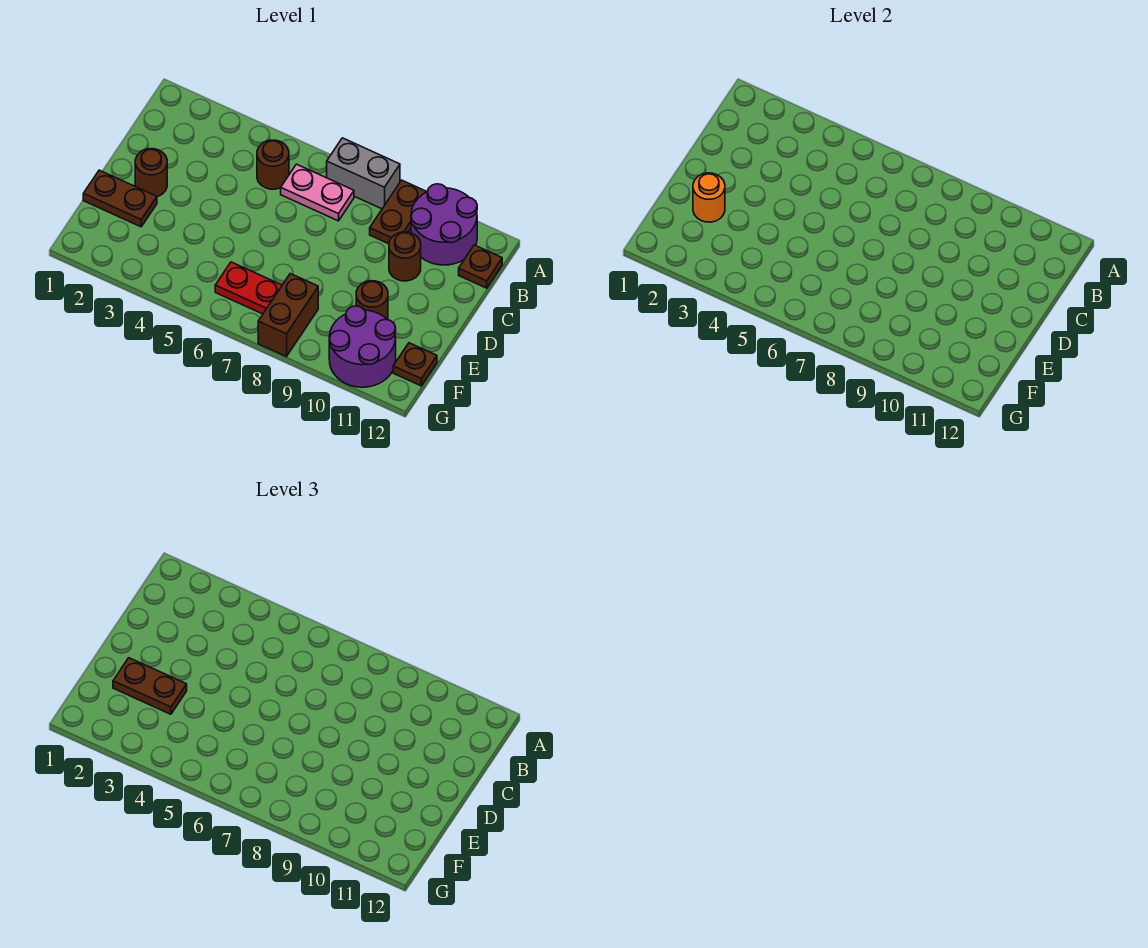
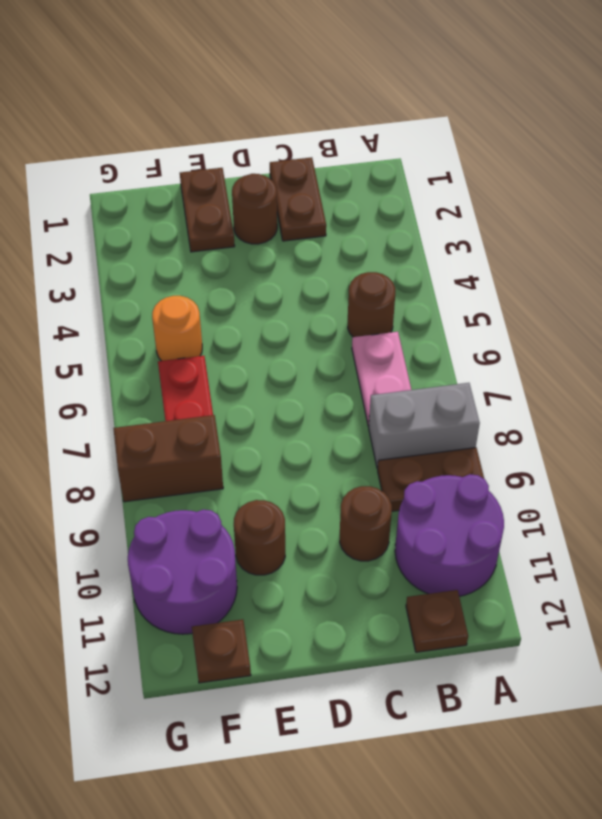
grey brick A7:A8 level 1 -> grey brick A8:B8 level 1
orange round brick E2 level 2 -> orange round brick F5 level 1
brown plate E2:E3 level 3 -> brown plate C1:C2 level 1

